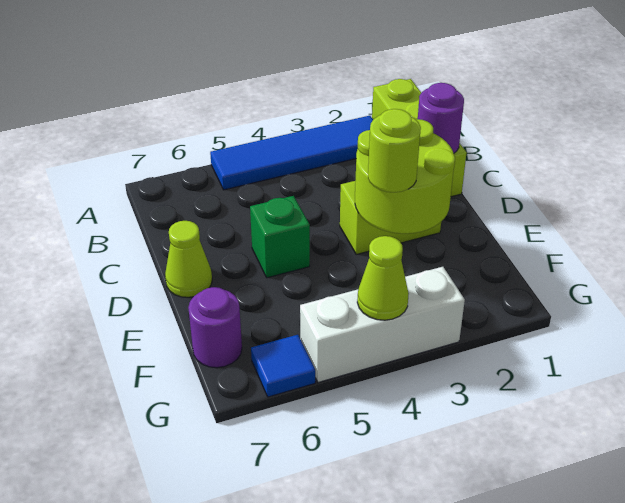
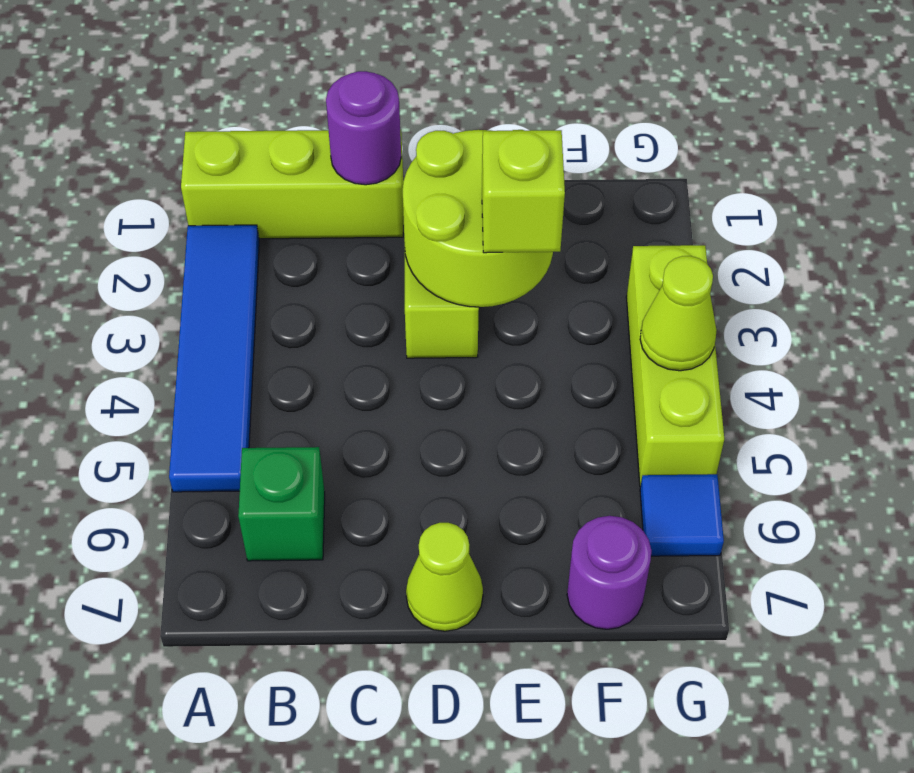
green brick D5 level 1 -> green brick B6 level 1
lime round brick E3 level 3 -> lime brick E3 level 3
white brick G3:G5 level 1 -> lime brick G3:G5 level 1

